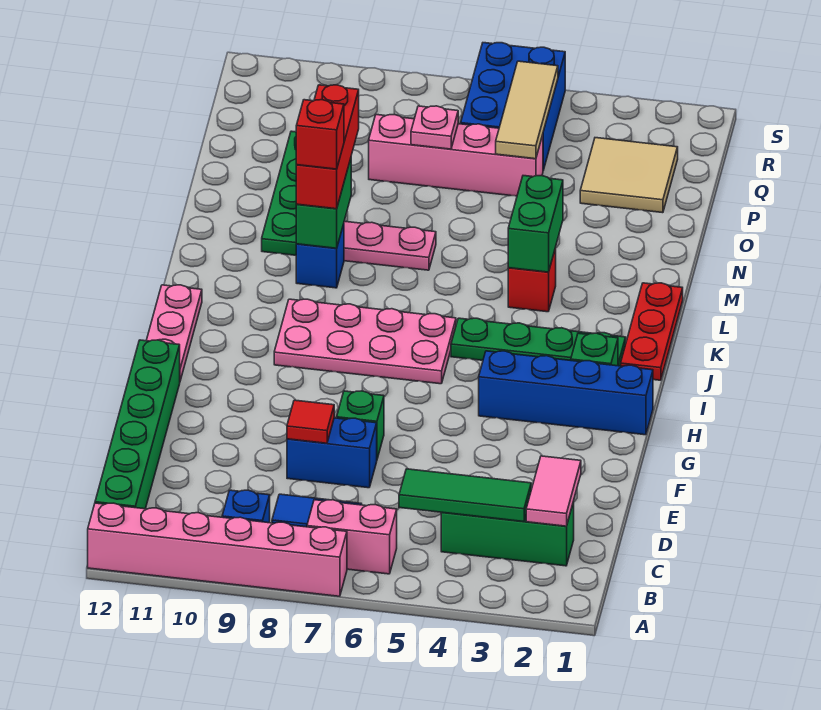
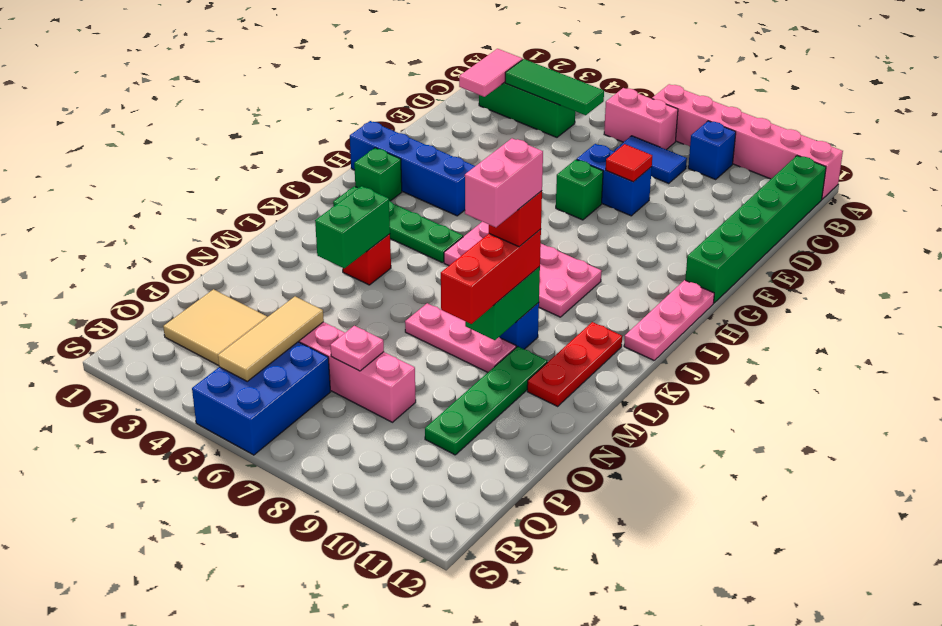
red plate J1:L1 level 1 -> red plate K11:M11 level 1
none -> pink brick L9:M9 level 5

